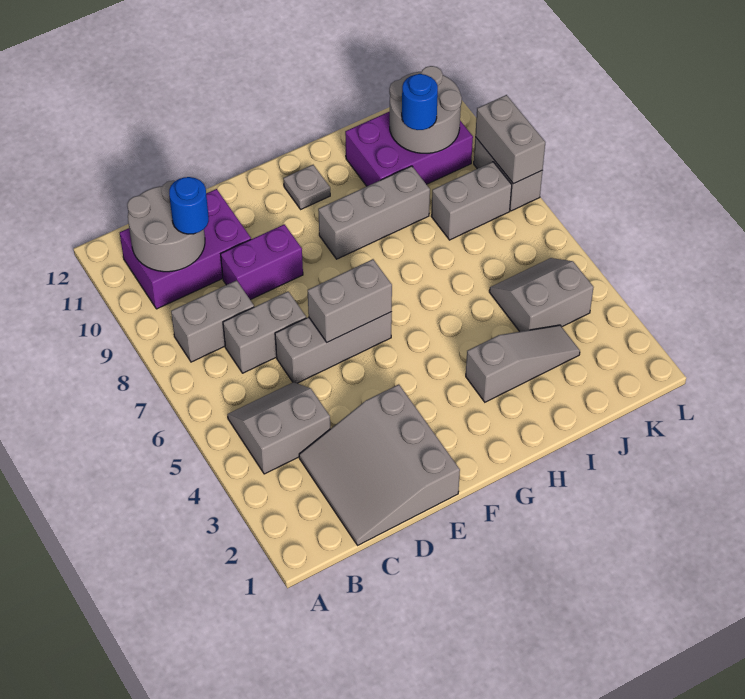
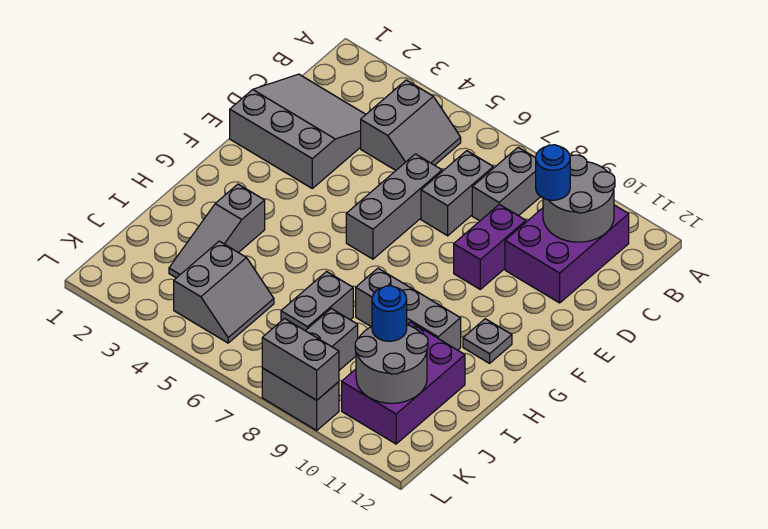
grey brick E6:F6 level 2 -> grey brick I7:J7 level 1
grey brick G9:I9 level 1 -> grey brick H8:H10 level 1

